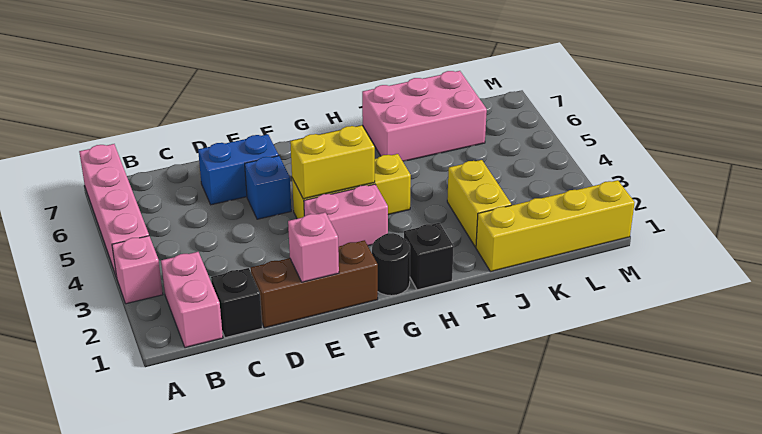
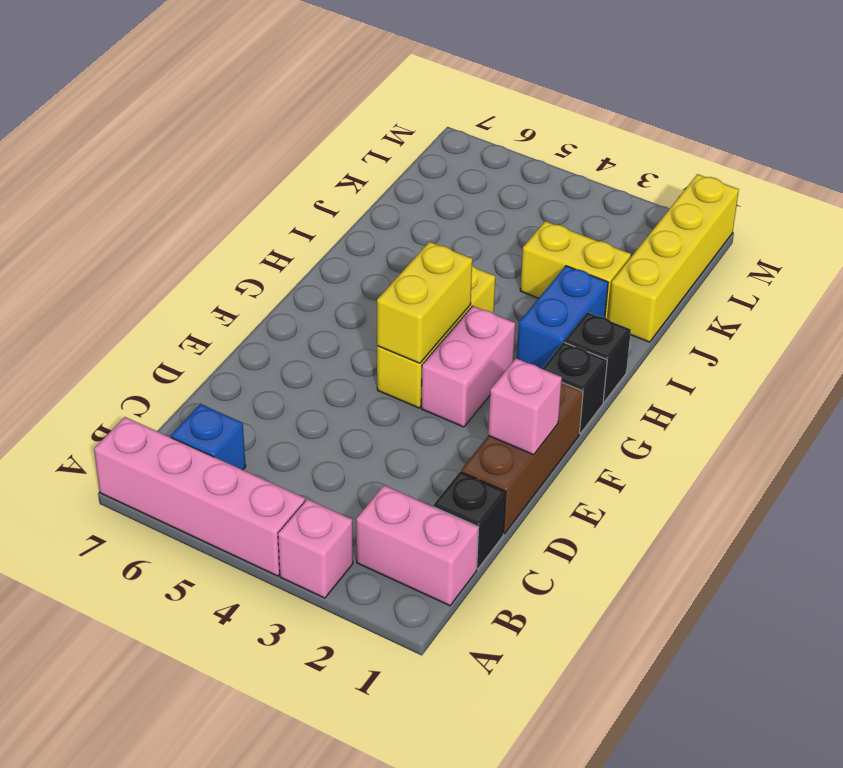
blue brick D6:E6 level 1 -> blue brick H2:I2 level 1
blue brick E5 level 1 -> blue brick B6 level 1
black round brick G1 level 1 -> black brick G1 level 1
pink brick I6:K7 level 1 -> none

